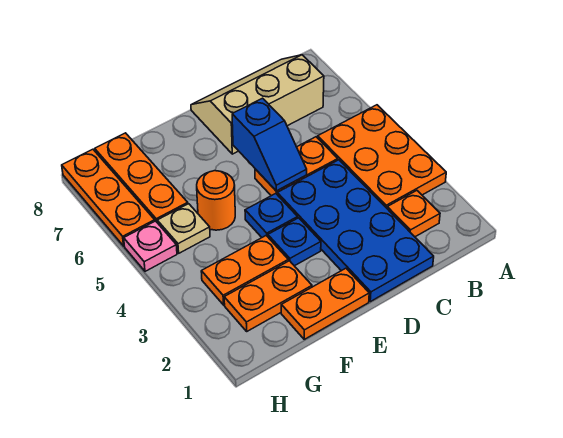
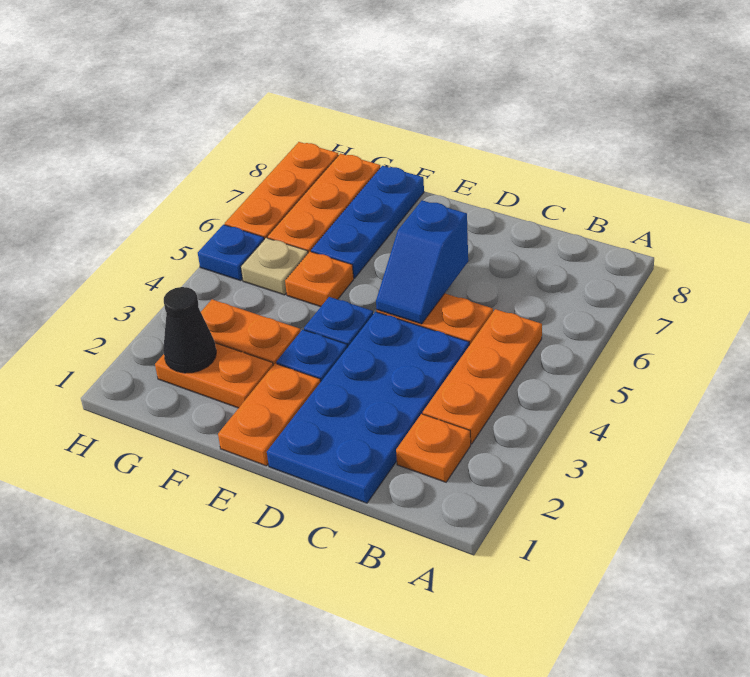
orange plate A3:B5 level 1 -> orange plate B3:B5 level 1
tan slope B7:D8 level 1 top 7 -> none
orange plate E1:F1 level 1 -> orange plate E1:E2 level 1
orange round brick F5 level 1 -> orange plate F5 level 1
none -> blue plate F6:F8 level 1
none -> black cone G2 level 2
pink plate H5 level 1 -> blue plate H5 level 1

